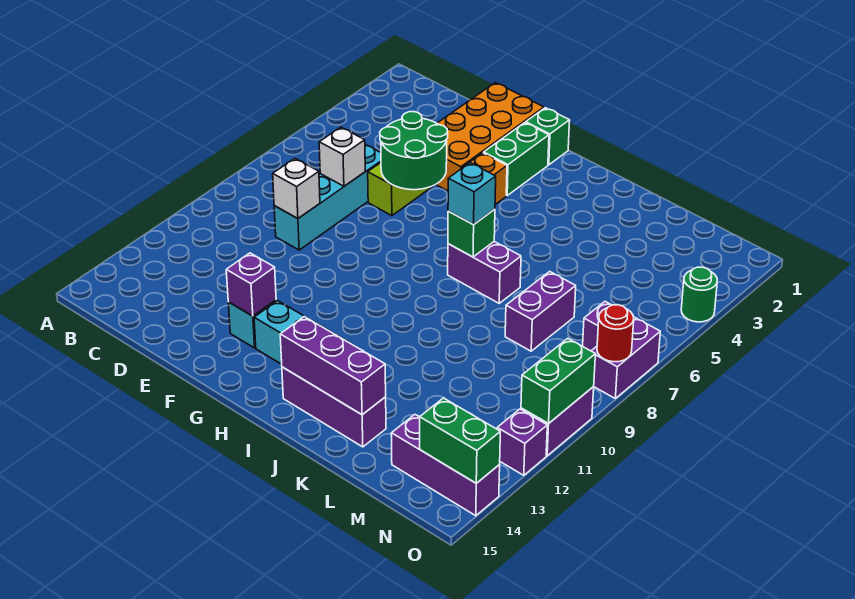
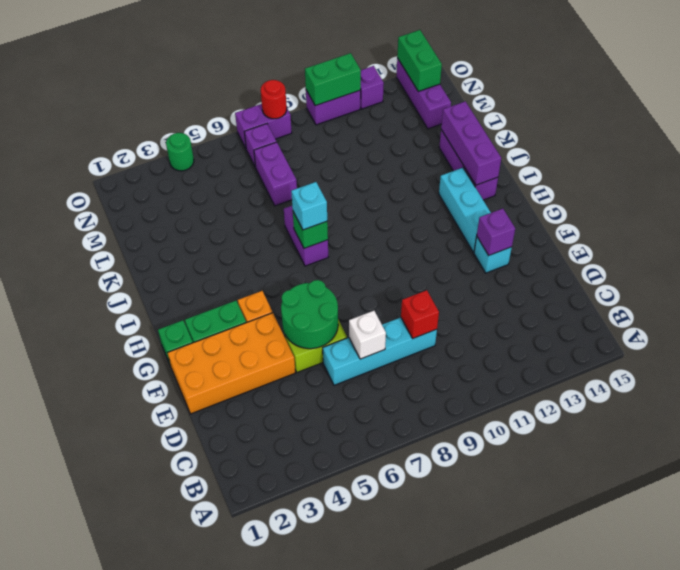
white brick D9 level 2 -> red brick D9 level 2
purple brick L7:L8 level 1 -> purple brick L7:M7 level 1

